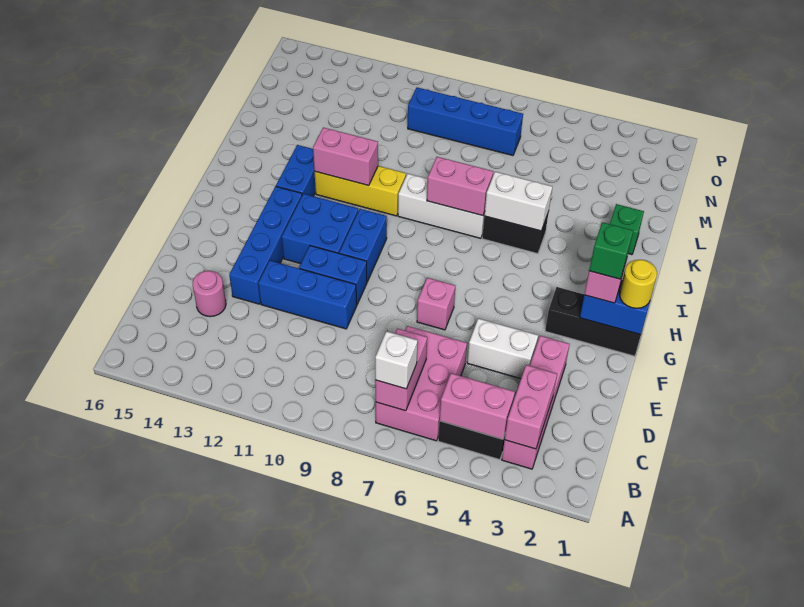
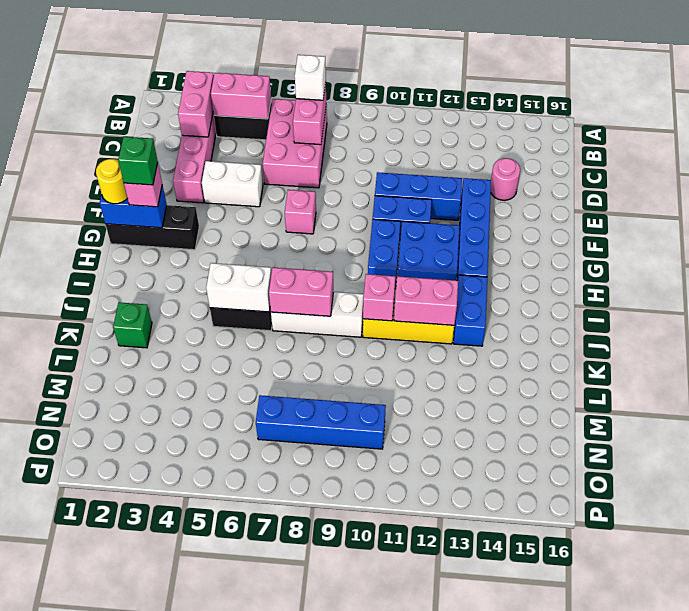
none -> pink brick J10 level 2

